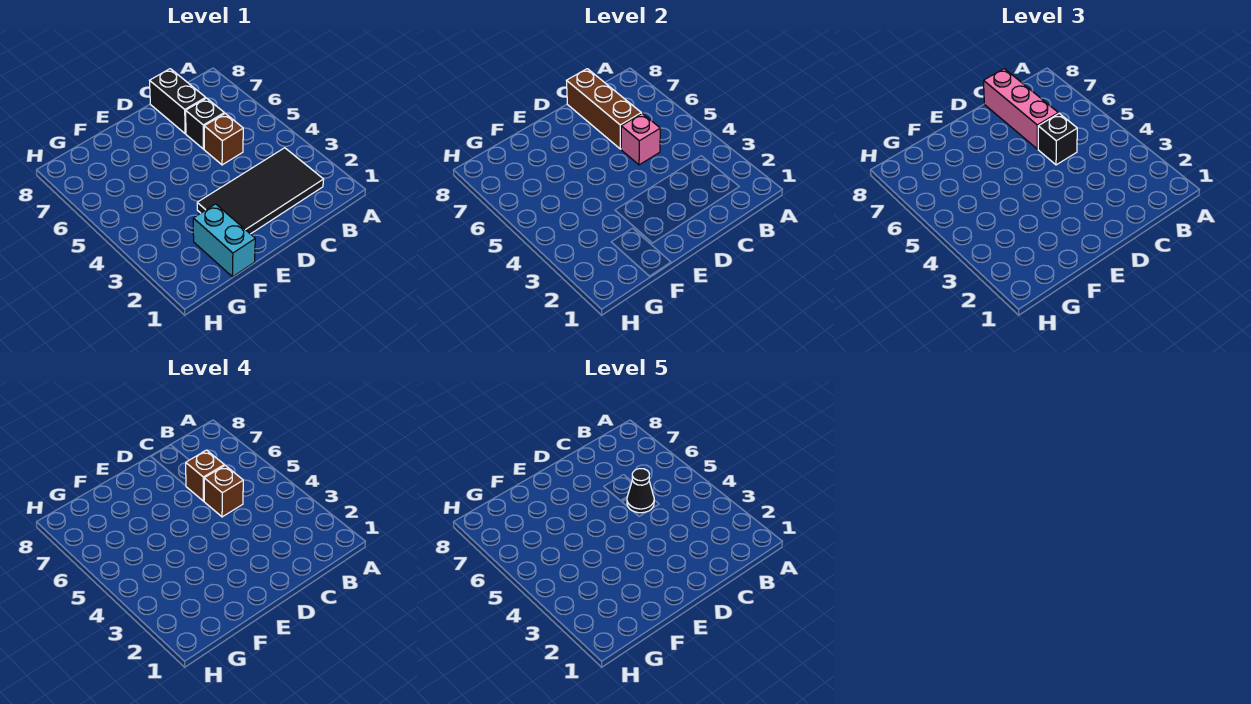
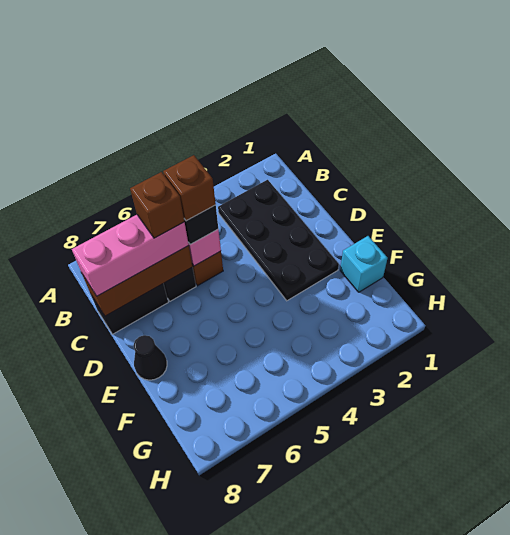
black tile B2:E3 level 1 -> black plate B2:E3 level 1
black cone C5 level 5 -> black cone E8 level 1
cyan brick F1:F2 level 1 -> cyan brick F1 level 1

